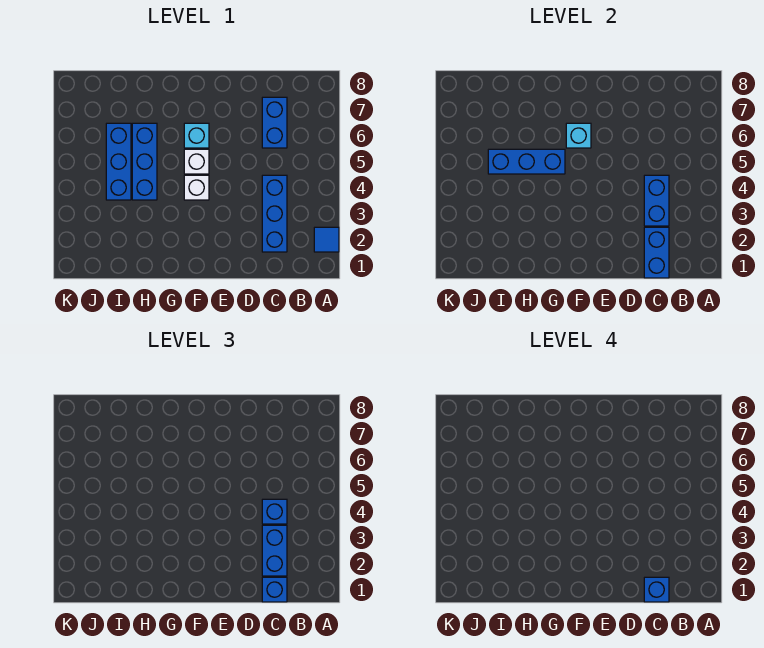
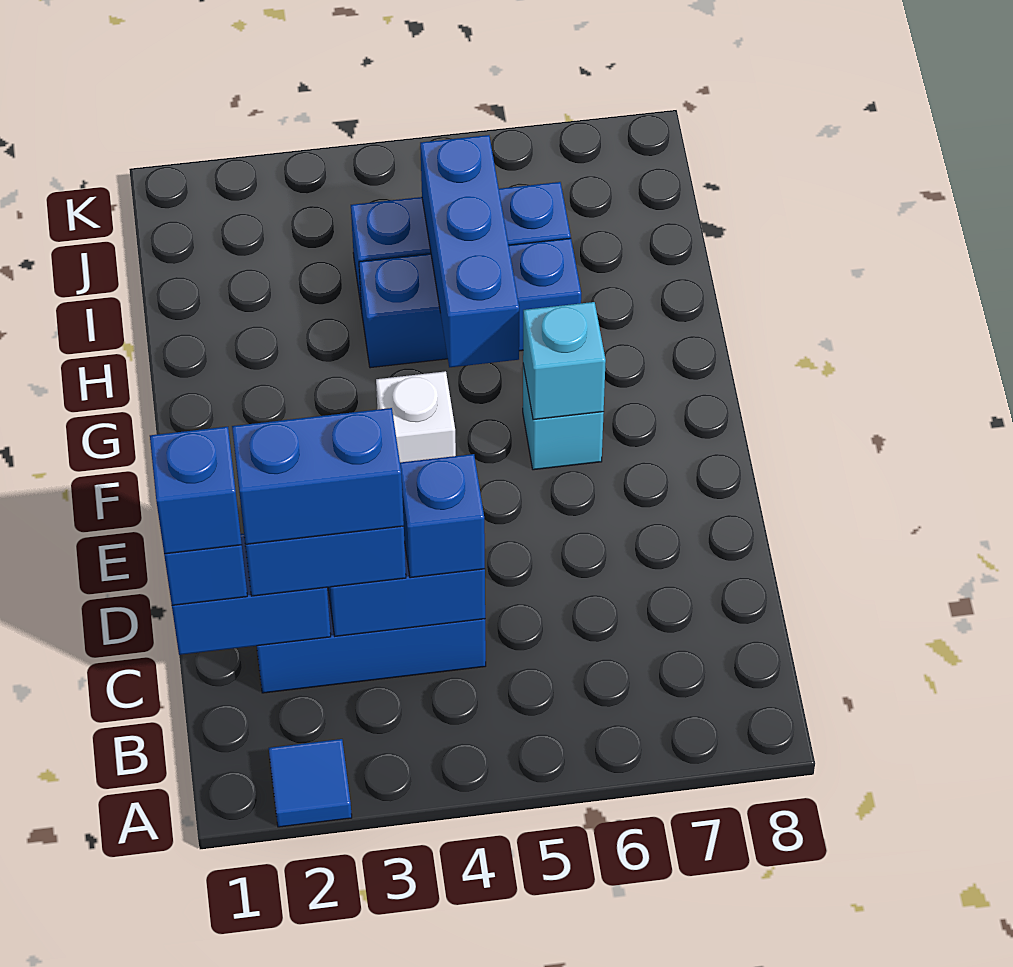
blue brick C6:C7 level 1 -> blue brick C2:C3 level 4
white brick F5 level 1 -> none

